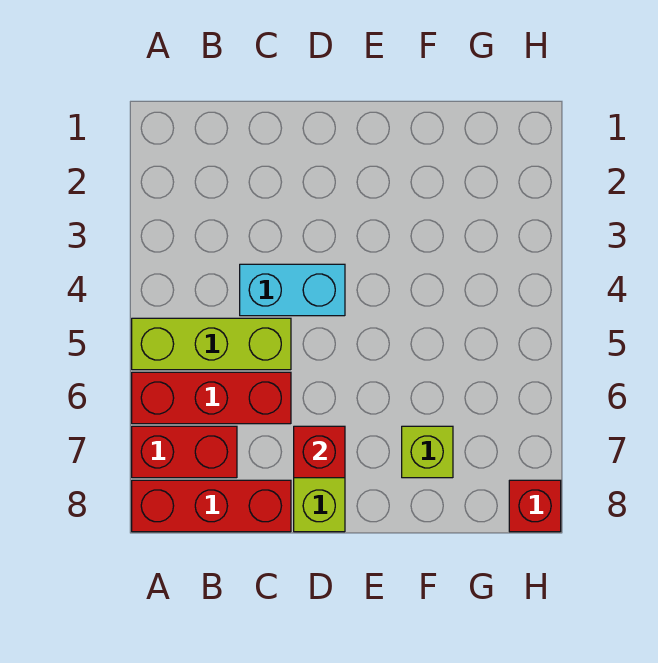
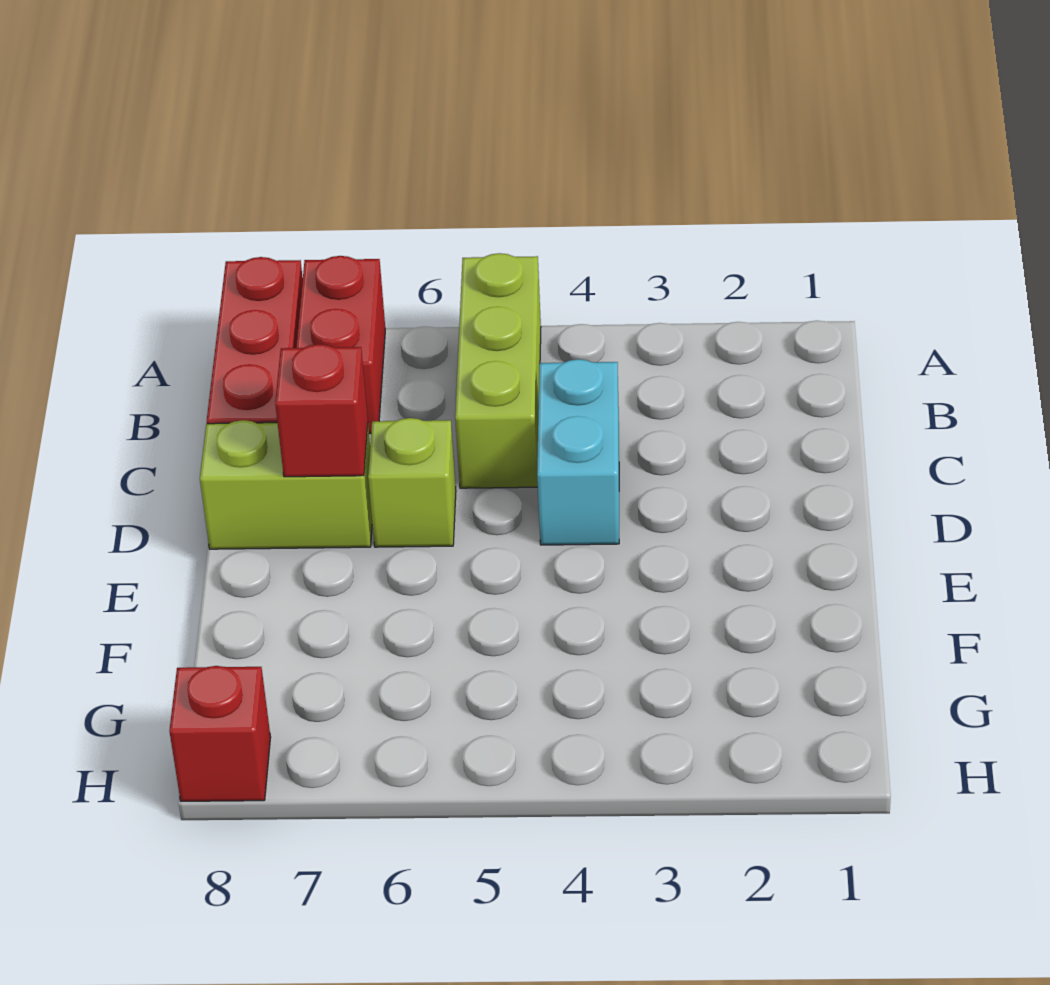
red brick A6:C6 level 1 -> none
lime brick F7 level 1 -> lime brick D6 level 1

